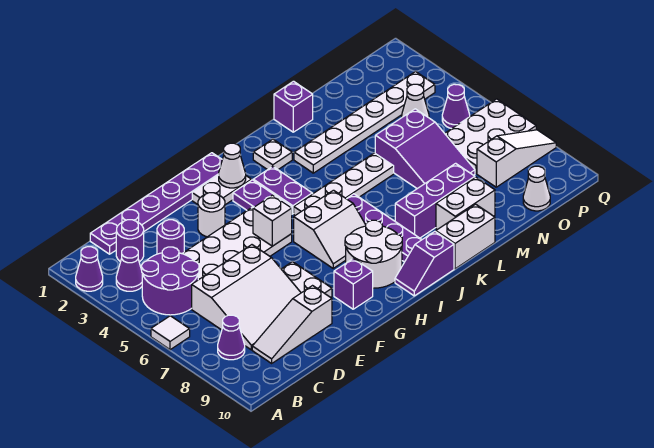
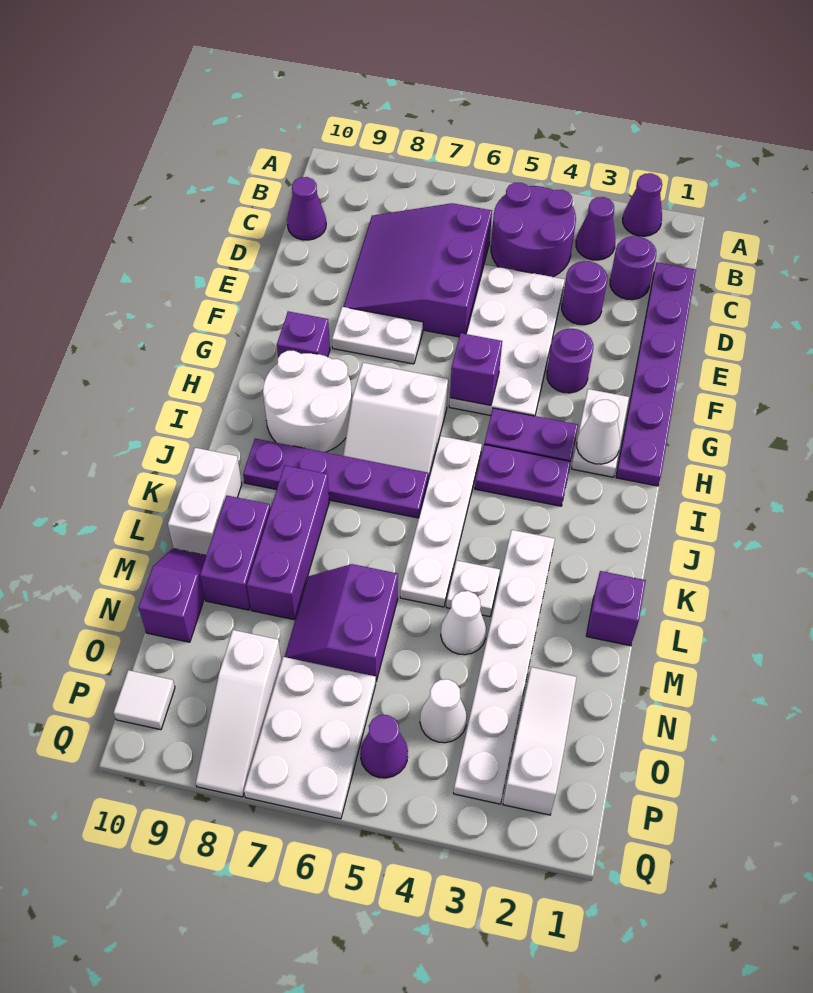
white tile A6 level 1 -> white tile P10 level 1
purple cone B8 level 1 -> purple cone C10 level 1
white slope C6:E8 level 1 top 6 -> purple slope C6:E8 level 1 top 6
white slope C9:E9 level 1 top E -> white slope N2:P2 level 1 top P
white round brick F3 level 1 -> purple round brick F3 level 1
white brick G5 level 2 -> purple brick G5 level 2
white slope H6:I7 level 1 top 6 -> white slope H6:I7 level 1 top H
purple slope I10:J10 level 1 top J -> purple slope M10:N10 level 1 top N
white plate J2 level 1 -> white plate L4 level 1
white brick L9:M9 level 1 -> purple brick L9:M9 level 1
purple slope M5:N7 level 1 top 5 -> purple slope M6:N7 level 1 top 6
white cone O10 level 1 -> white cone M4 level 1

